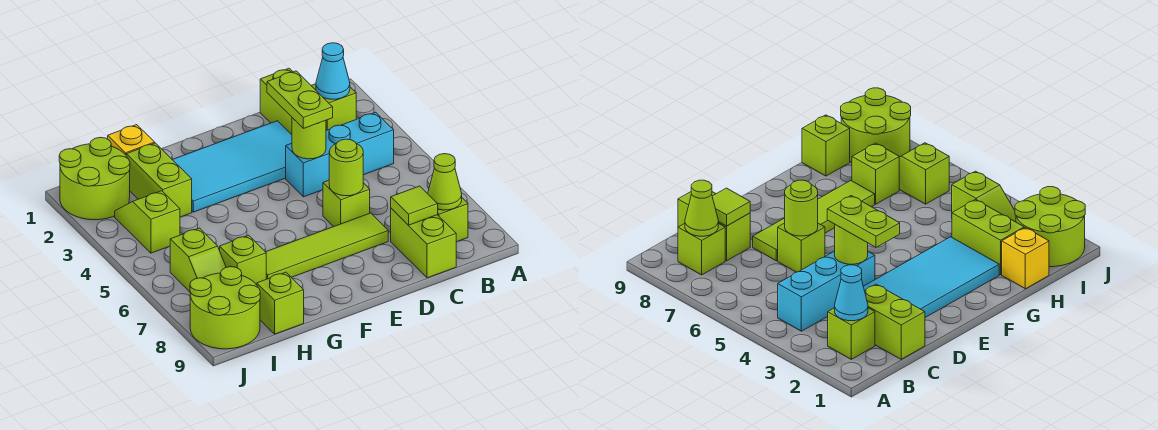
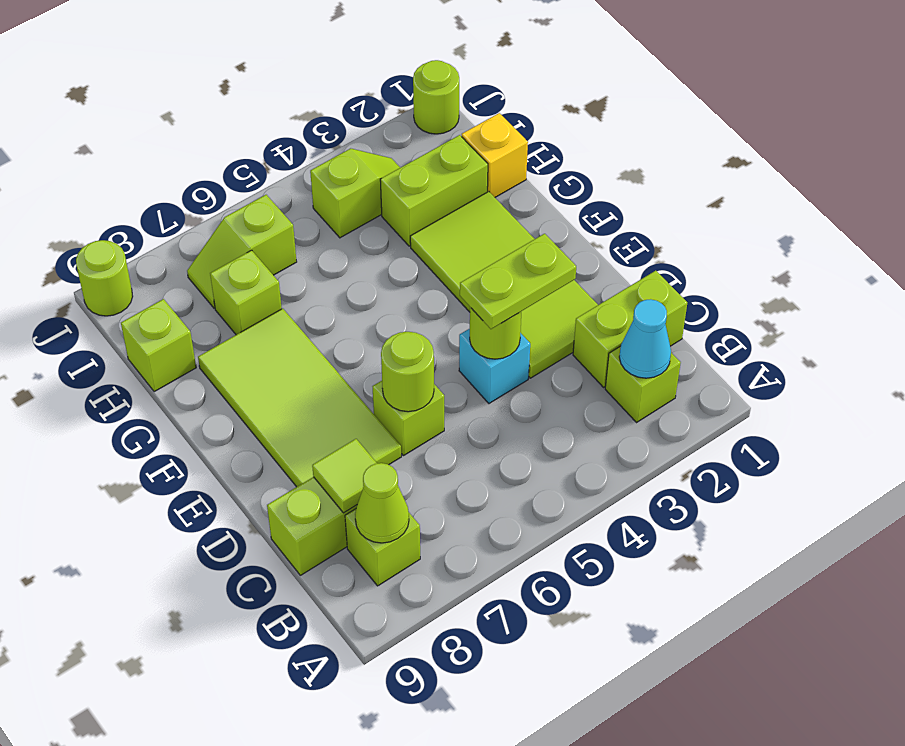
cyan brick B4:D4 level 1 -> cyan brick D4 level 1
cyan tile D2:G3 level 1 -> lime tile D2:G3 level 1
lime tile D7:G7 level 1 -> lime tile D7:G8 level 1
lime round brick I1:J2 level 1 -> lime round brick J1 level 1
lime round brick I8:J9 level 1 -> lime round brick J9 level 1

